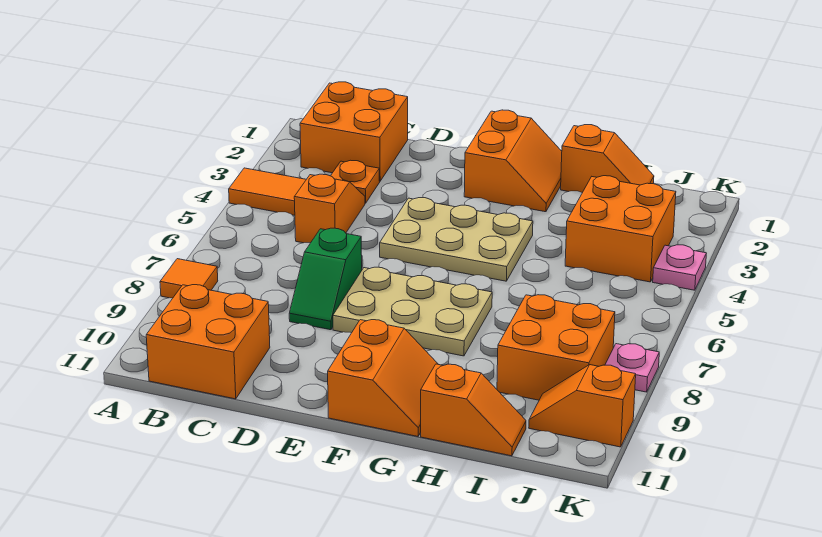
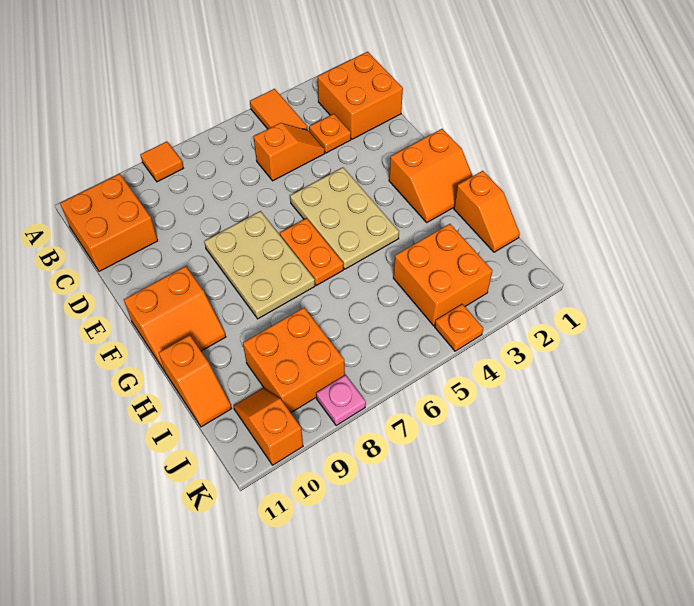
green slope D7:D8 level 1 top 7 -> none
none -> orange plate F6:G6 level 1
pink plate K4 level 1 -> orange plate K4 level 1

